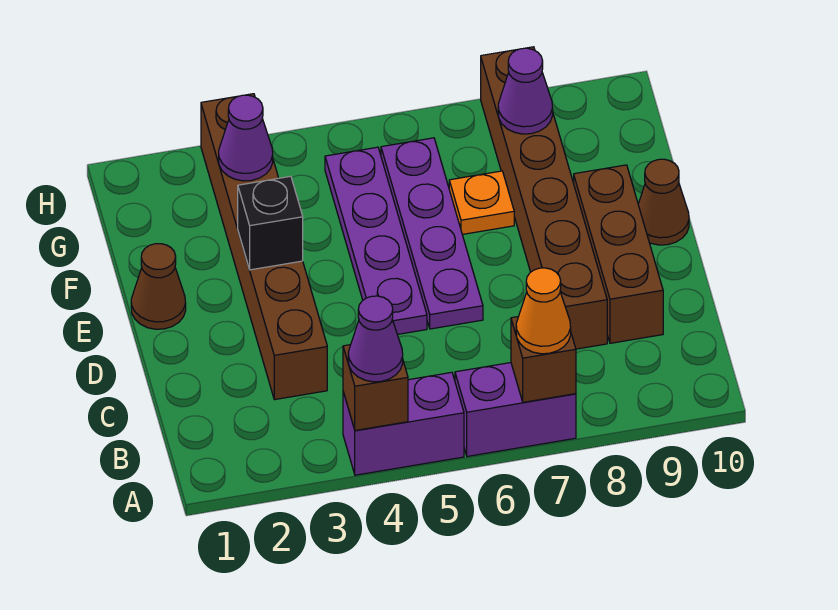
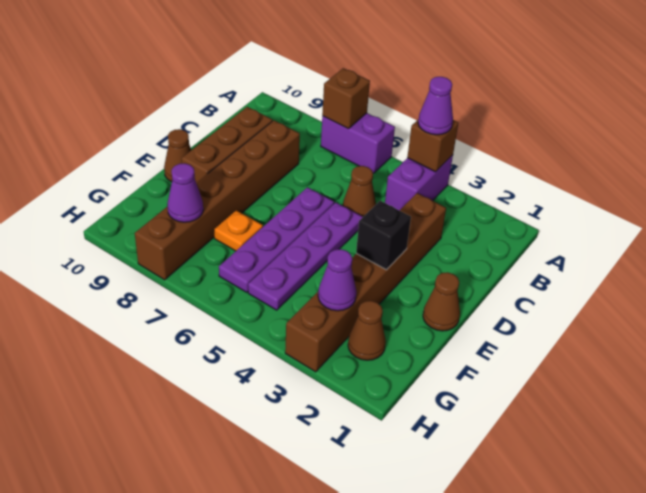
purple brick A4:A5 level 1 -> purple brick A4:B4 level 1
orange cone A7 level 3 -> none
none -> brown cone C5 level 1
none -> brown cone G2 level 1

